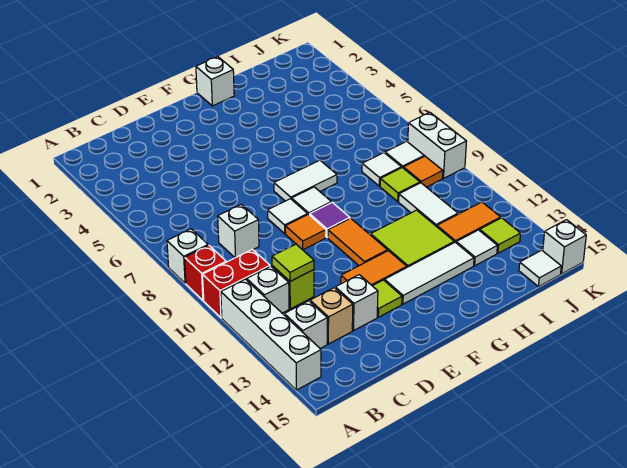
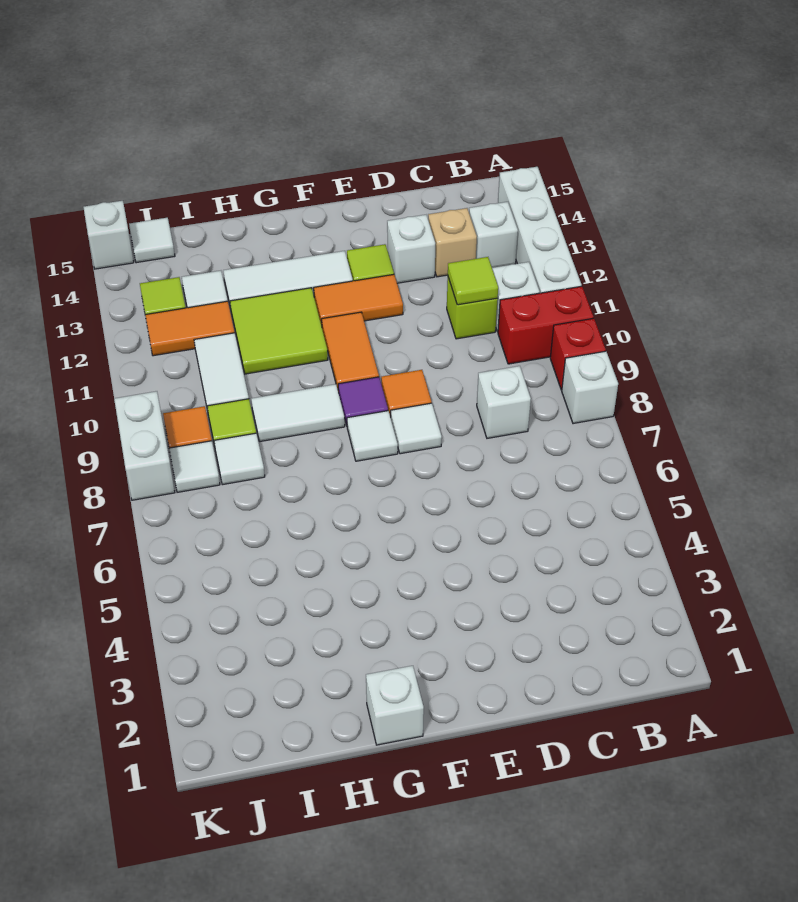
white tile F7:G7 level 1 -> white tile G9:H9 level 1

